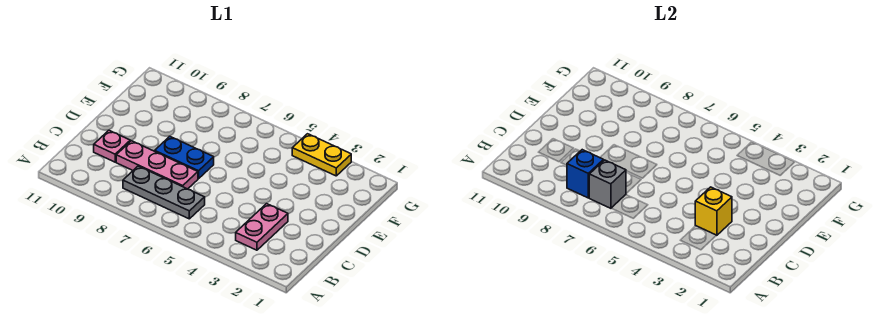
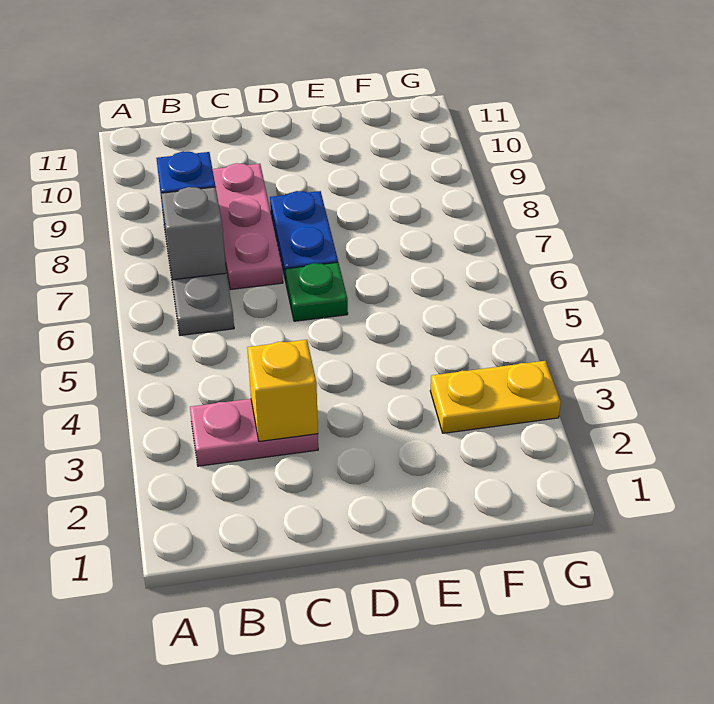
pink plate C10 level 1 -> none
none -> green plate D6 level 1
yellow plate G3:G4 level 1 -> yellow plate F3:G3 level 1

